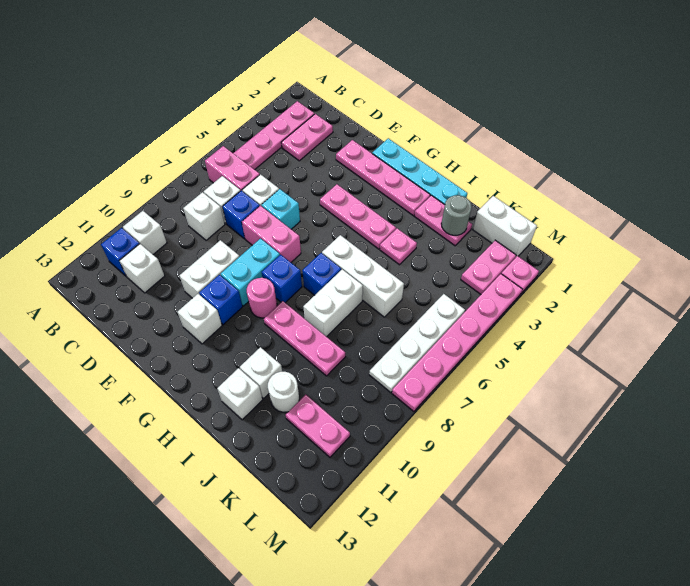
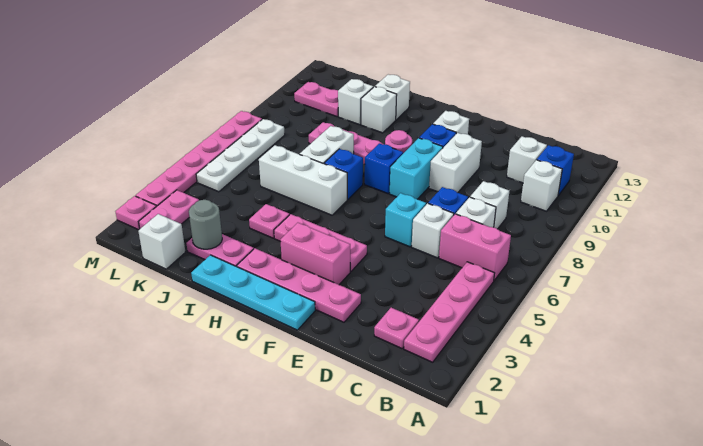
pink plate C2:C3 level 1 -> pink plate C2 level 1
pink brick E7:F7 level 1 -> pink brick F3:G3 level 1
white round brick J11 level 1 -> white brick J11 level 1
white brick K1:L1 level 1 -> white brick K1 level 1

